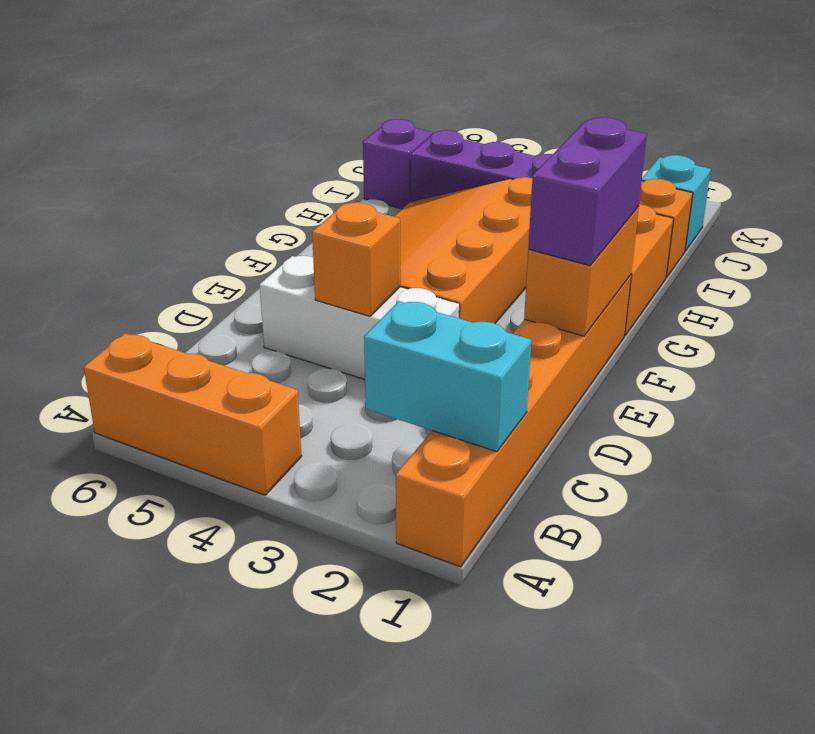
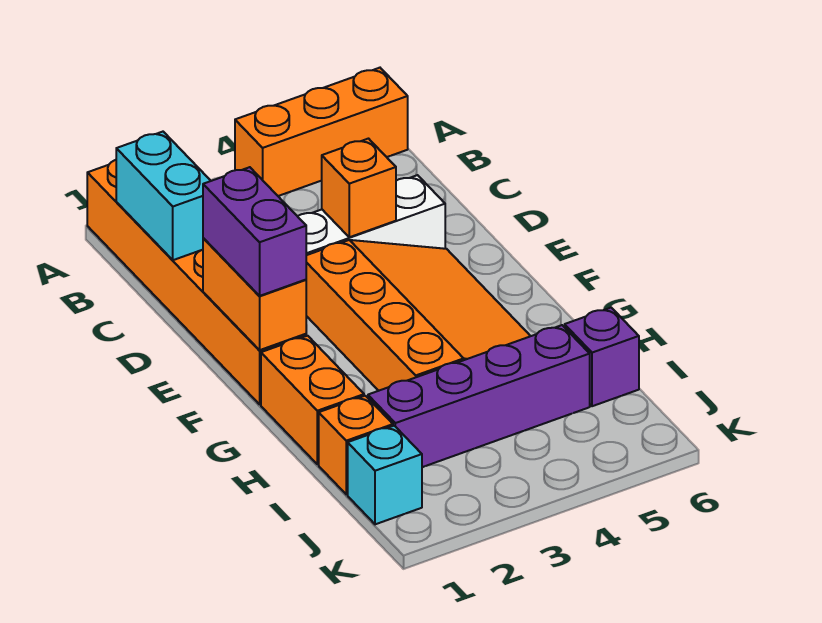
cyan brick B1:B2 level 2 -> cyan brick B1:C1 level 2

